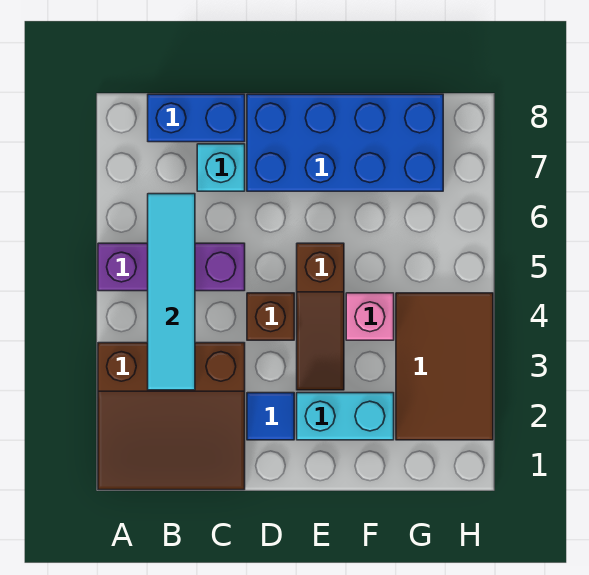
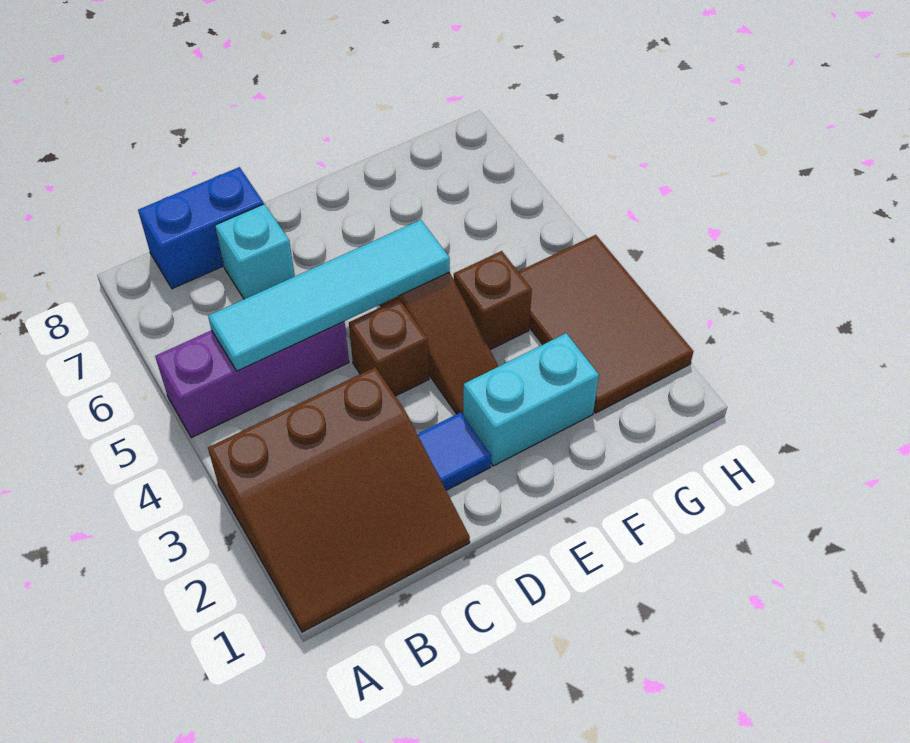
cyan tile B3:B6 level 2 -> cyan tile B5:E5 level 2
blue brick D7:G8 level 1 -> none
pink brick F4 level 1 -> brown brick F4 level 1

